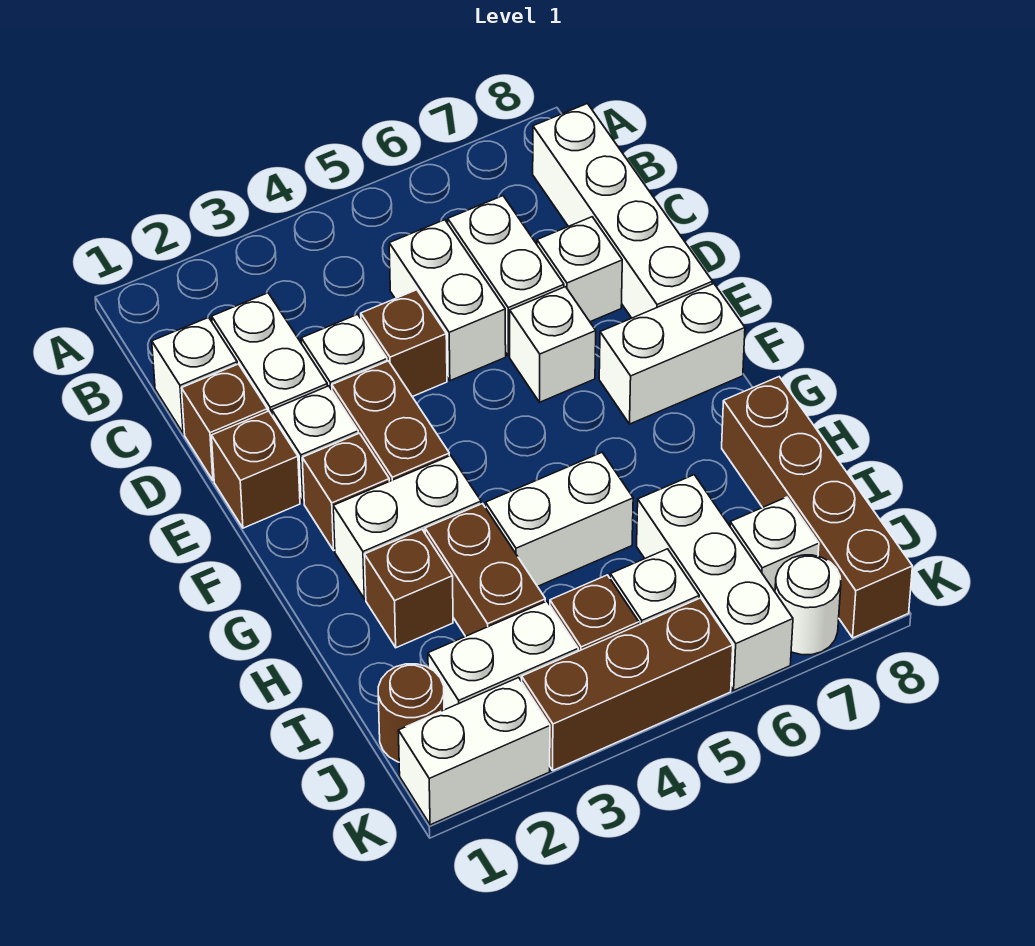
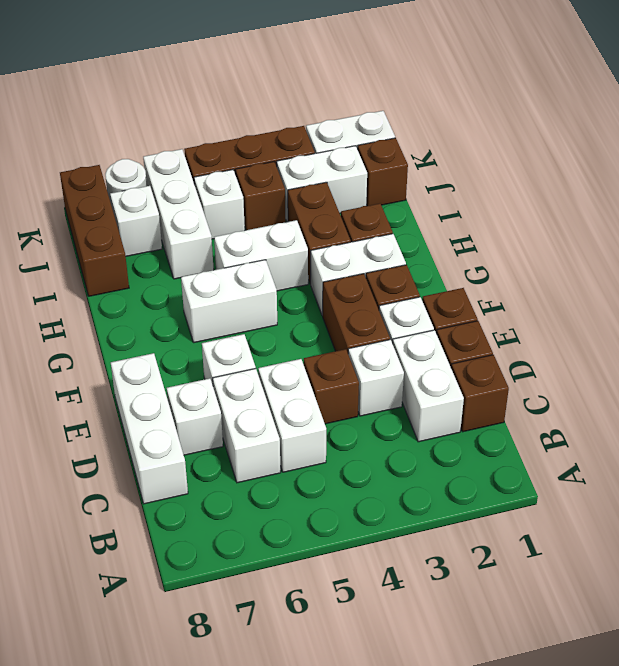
white brick B8:E8 level 1 -> white brick C8:E8 level 1
white brick C1 level 1 -> brown brick C1 level 1
white brick F7:F8 level 1 -> white brick G5:G6 level 1
brown brick H8:K8 level 1 -> brown brick I8:K8 level 1
brown round brick J1 level 1 -> brown brick J1 level 1

